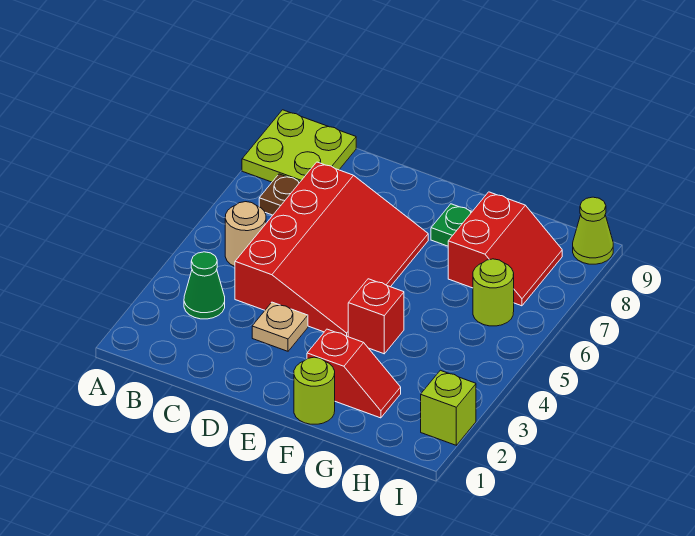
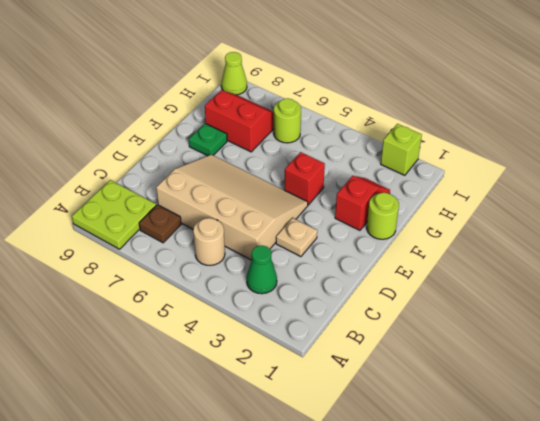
red slope C4:E7 level 1 top C -> tan slope C4:E7 level 1 top C

